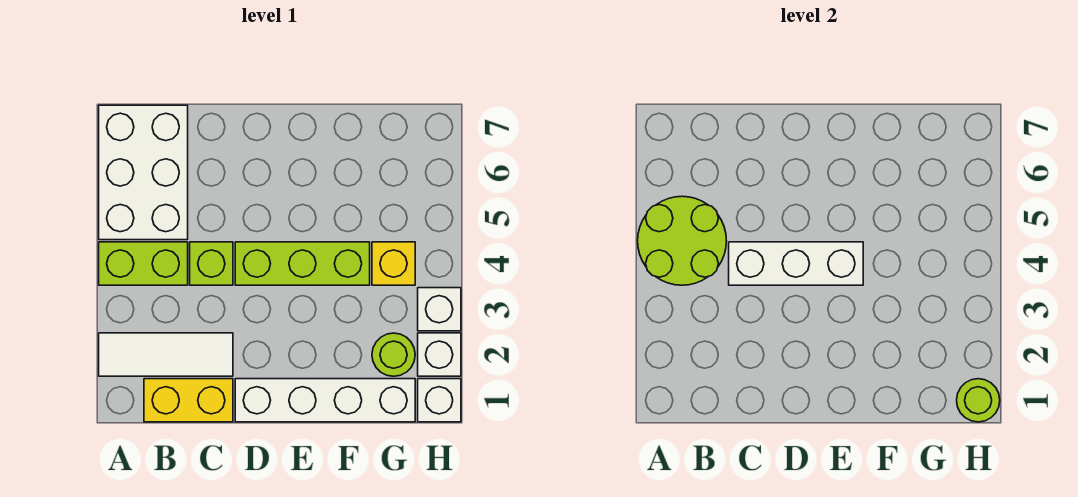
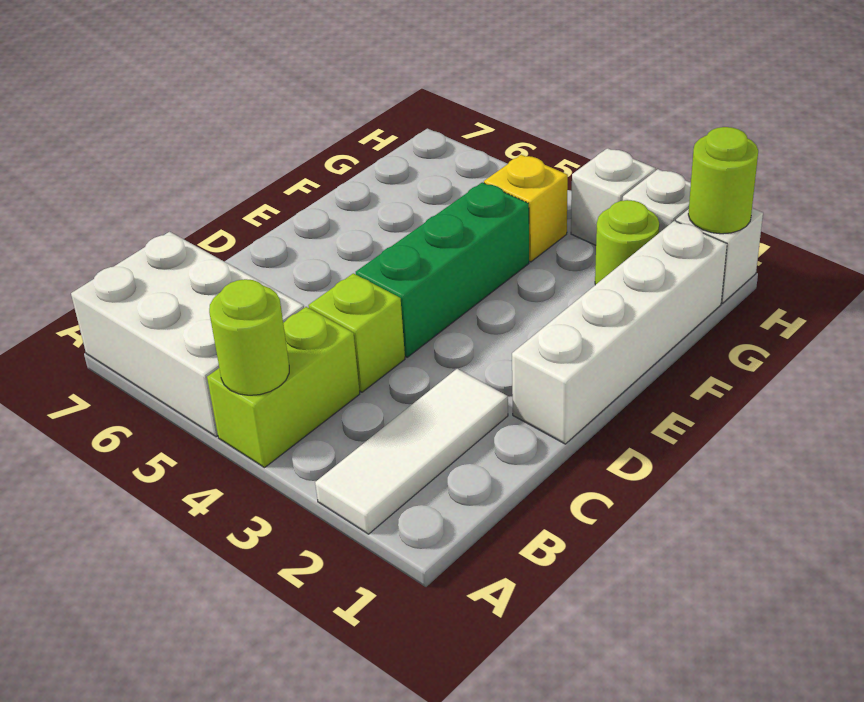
lime round brick A4:B5 level 2 -> lime round brick A4 level 2
yellow brick B1:C1 level 1 -> none
white brick C4:E4 level 2 -> none
lime brick D4:F4 level 1 -> green brick D4:F4 level 1

